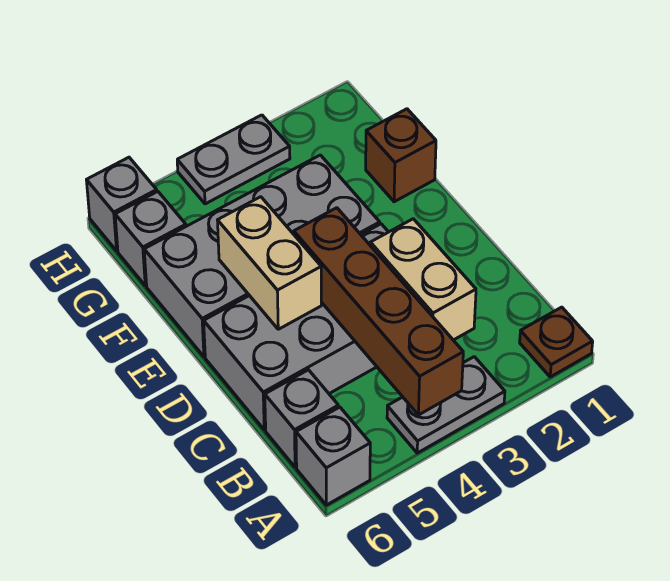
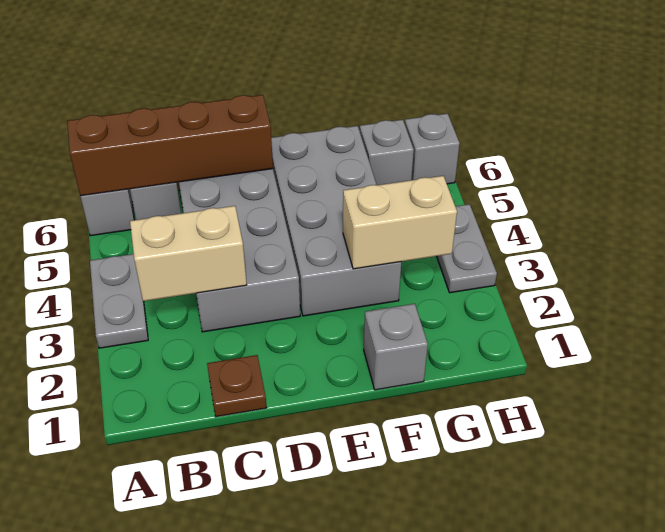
brown plate A1 level 1 -> brown plate C1 level 1
brown brick A4:D4 level 2 -> brown brick A6:D6 level 2
tan brick D5:E5 level 2 -> tan brick F3:G3 level 2
brown brick F1 level 1 -> grey brick F1 level 1

